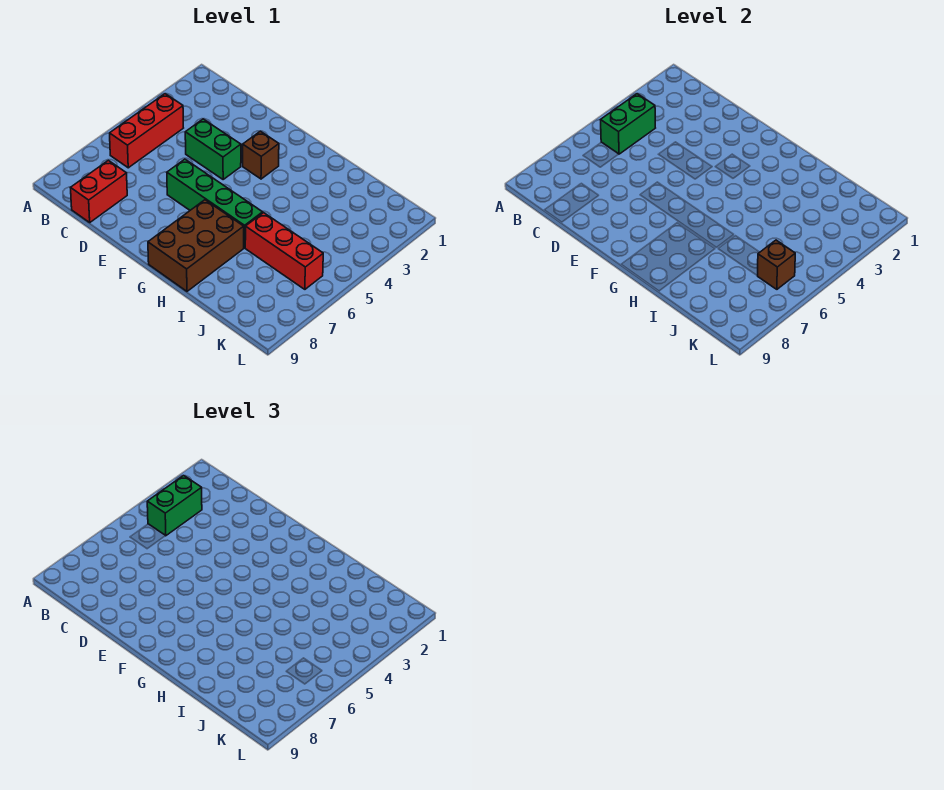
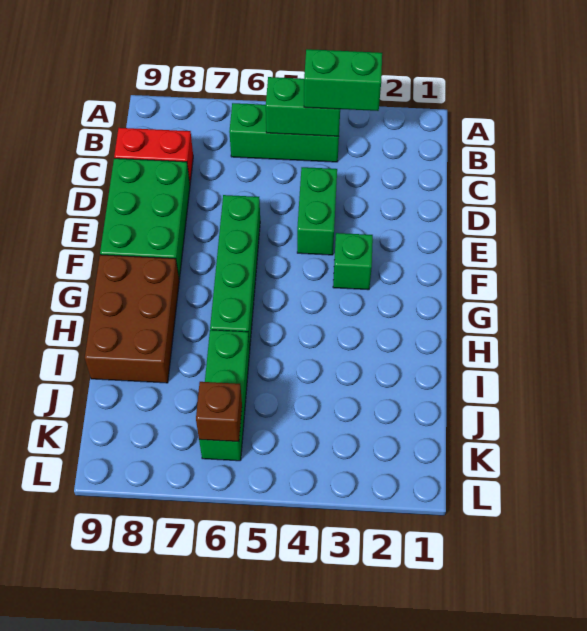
red brick B4:B6 level 1 -> green brick B4:B6 level 1
none -> green brick D8:F9 level 1
brown brick F3 level 1 -> green brick F3 level 1
brown brick G7:H9 level 1 -> brown brick G8:I9 level 1
red brick I6:K6 level 1 -> green brick I6:K6 level 1

